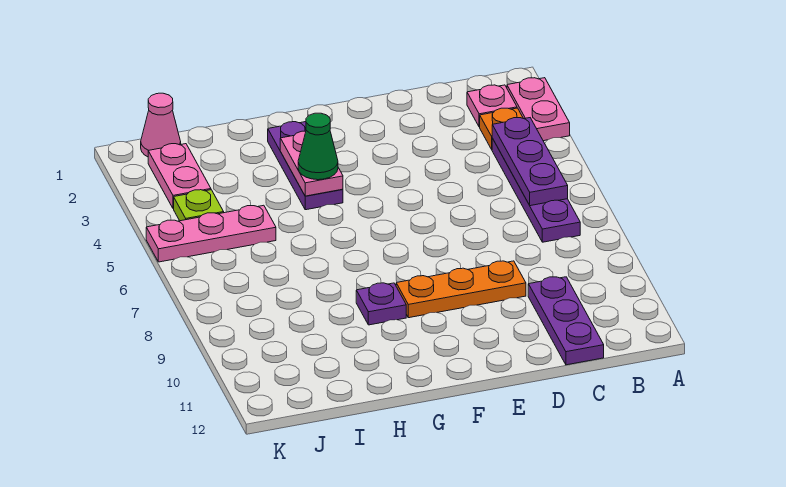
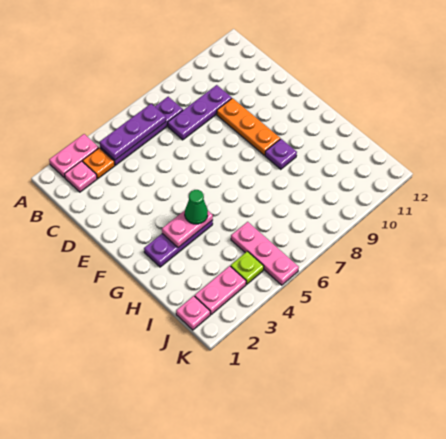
purple plate C10:C12 level 1 -> purple plate C7:C9 level 1
pink cone J1 level 1 -> pink plate J1 level 1

